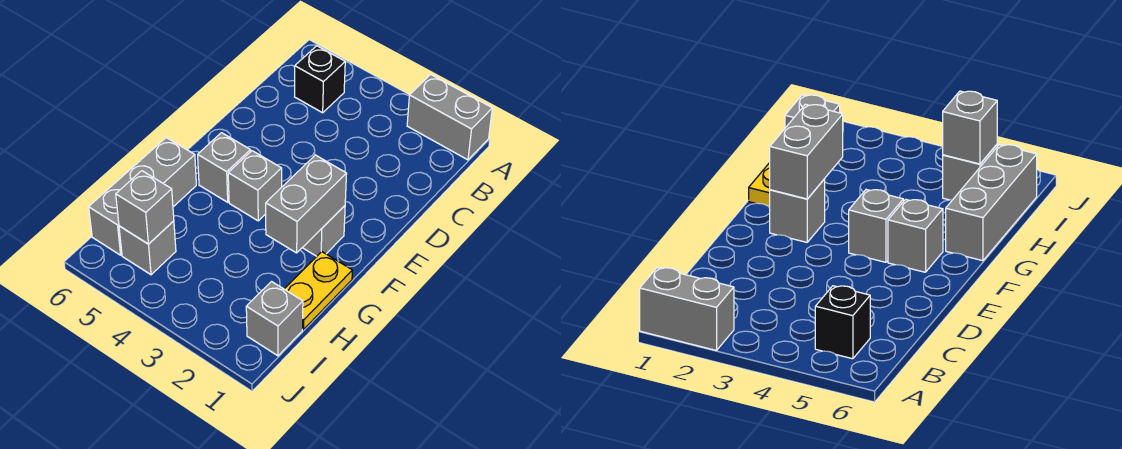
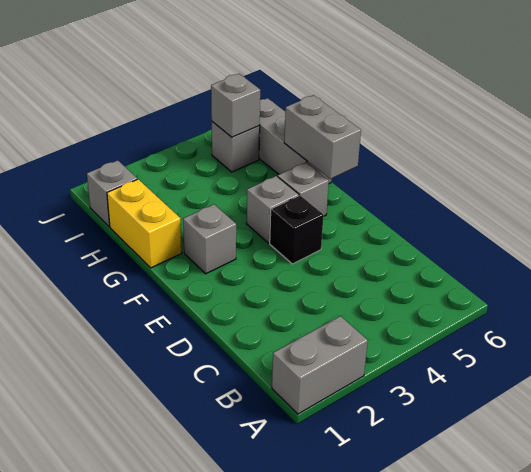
black brick B5 level 1 -> black brick E4 level 1
grey brick F2:G2 level 2 -> grey brick F6:G6 level 2
yellow plate G1:H1 level 1 -> yellow brick G1:H1 level 1

